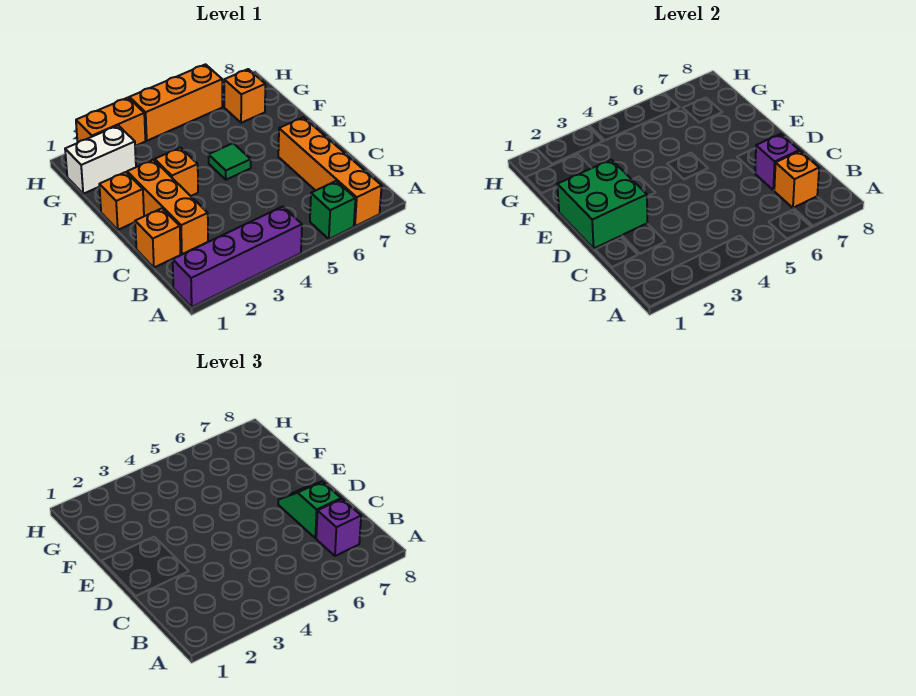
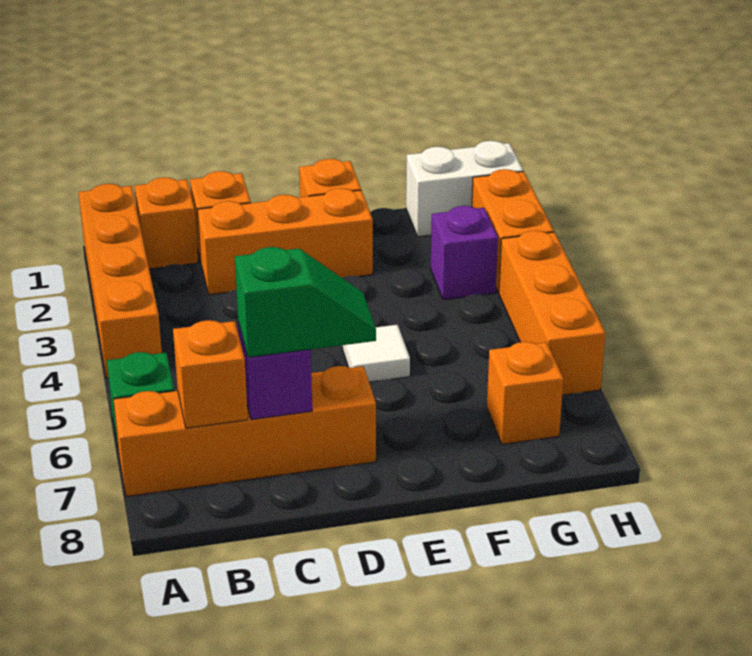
purple brick A1:A4 level 1 -> orange brick A1:A4 level 1
purple brick B7 level 3 -> purple brick G3 level 1
green brick D1:E2 level 2 -> none
orange brick E3 level 1 -> orange brick B1 level 1
green tile E5 level 1 -> white tile E5 level 1
white brick G1:G2 level 1 -> white brick G1:H1 level 1

